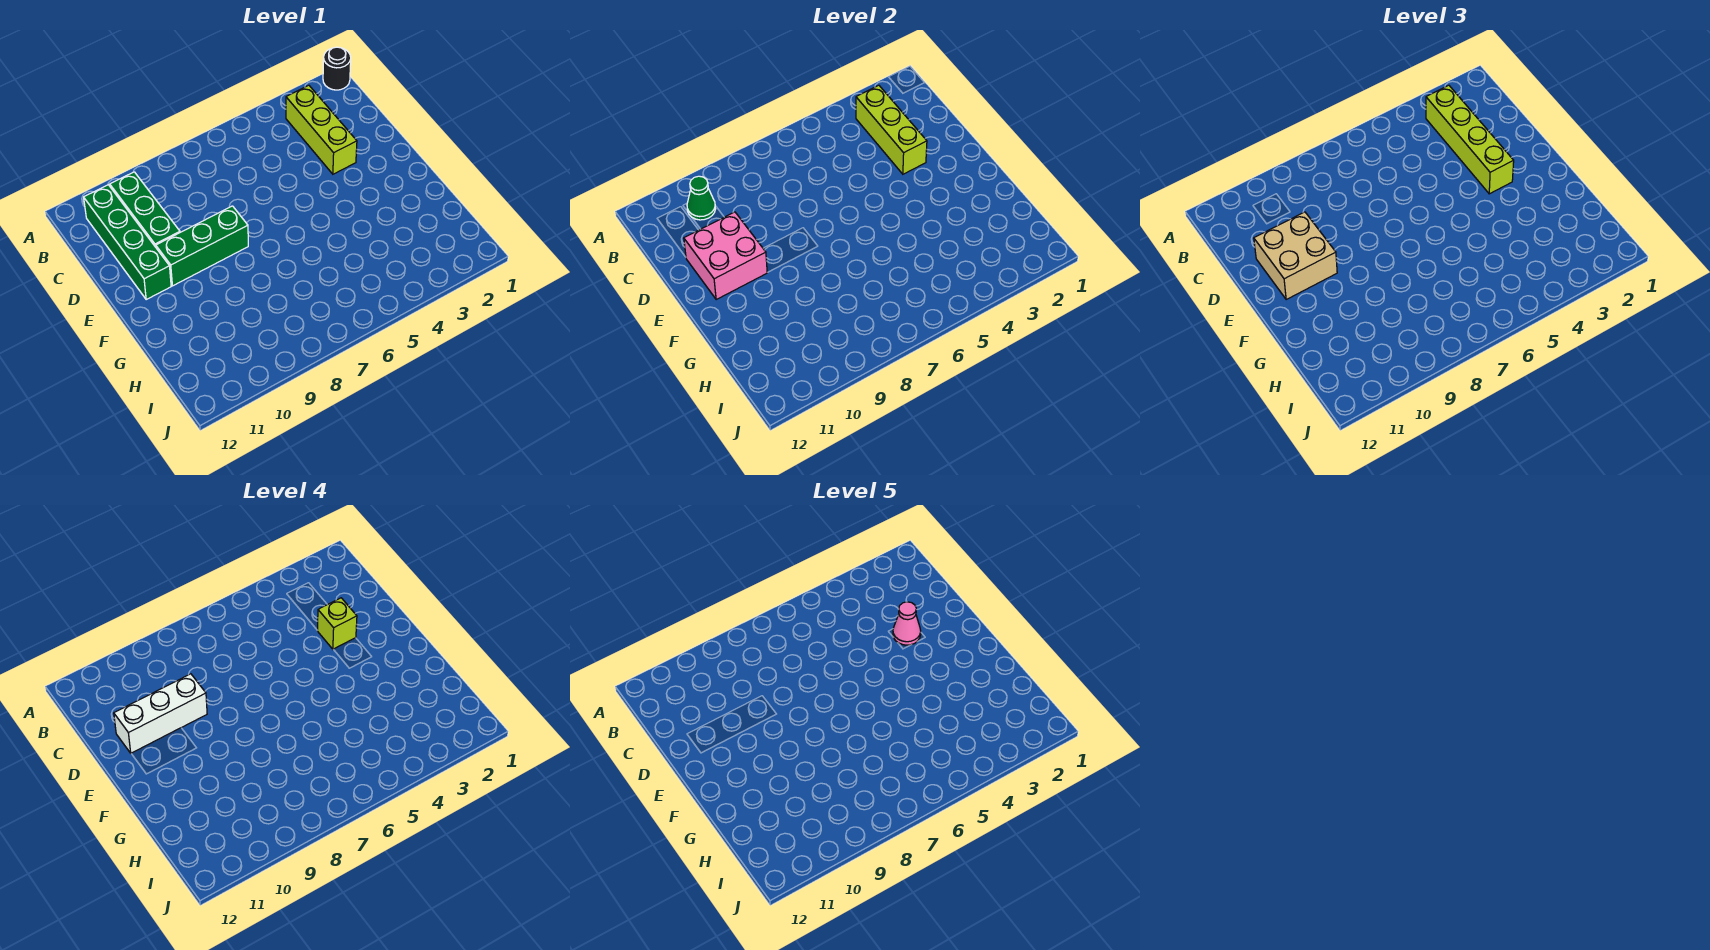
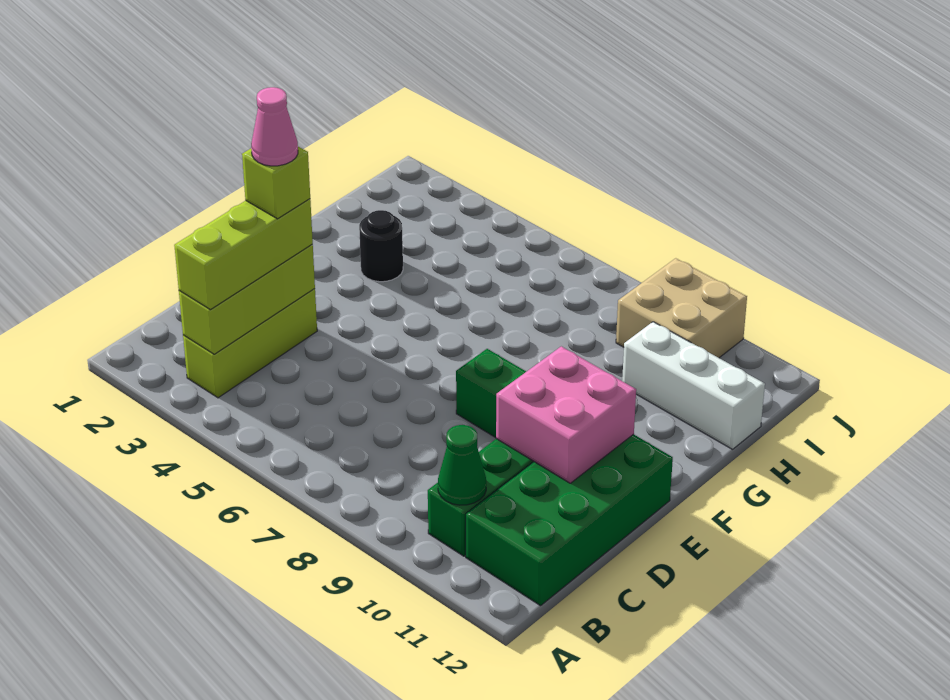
black round brick A1 level 1 -> black round brick G3 level 1
lime brick B3:E3 level 3 -> lime brick B3:D3 level 3
green brick B11:E11 level 1 -> green brick B11:E12 level 1
white brick D9:D11 level 4 -> white brick H10:H12 level 1
tan brick D10:E11 level 3 -> tan brick I9:J10 level 1

